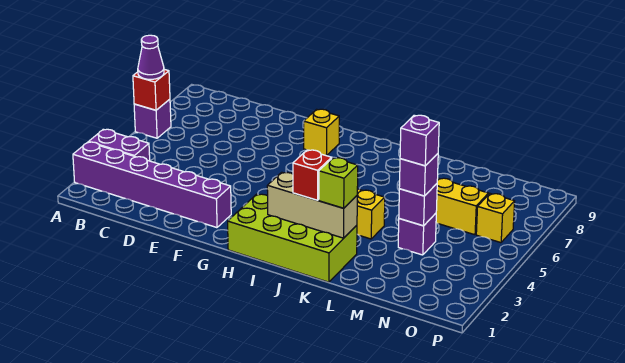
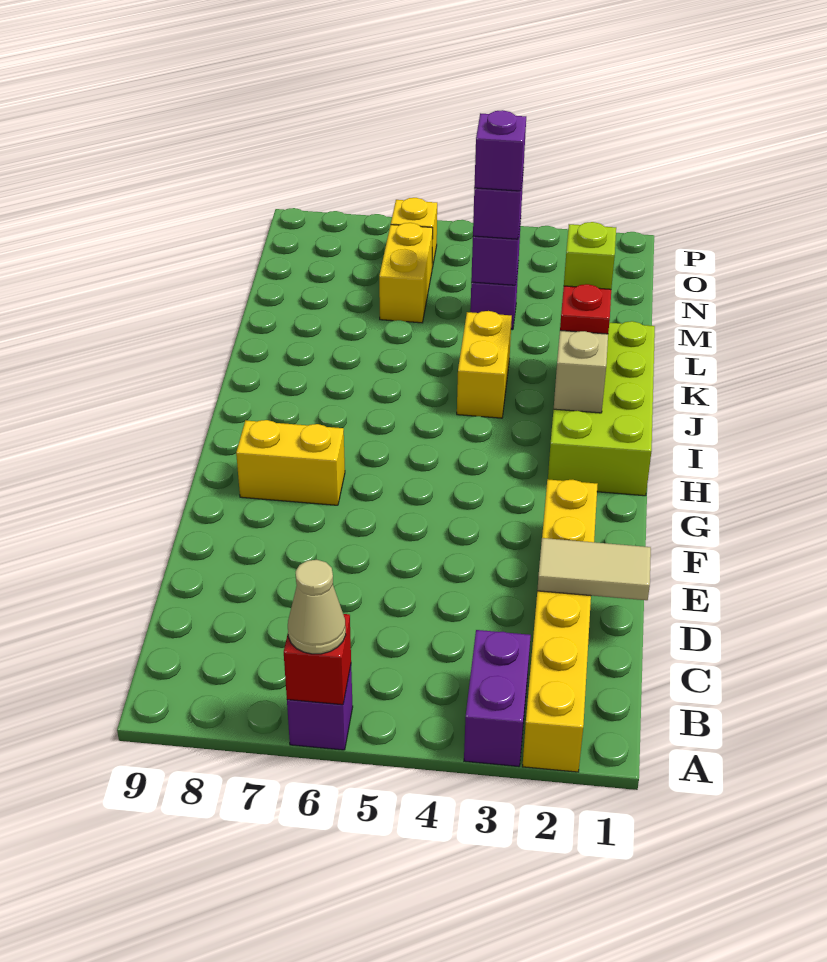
purple brick A2:F2 level 1 -> yellow brick A2:F2 level 1
purple cone A6 level 3 -> tan cone A6 level 3
none -> tan tile D1:D2 level 2
yellow brick G8 level 1 -> yellow brick G7:G8 level 1
red brick J2 level 3 -> red plate J2 level 3

